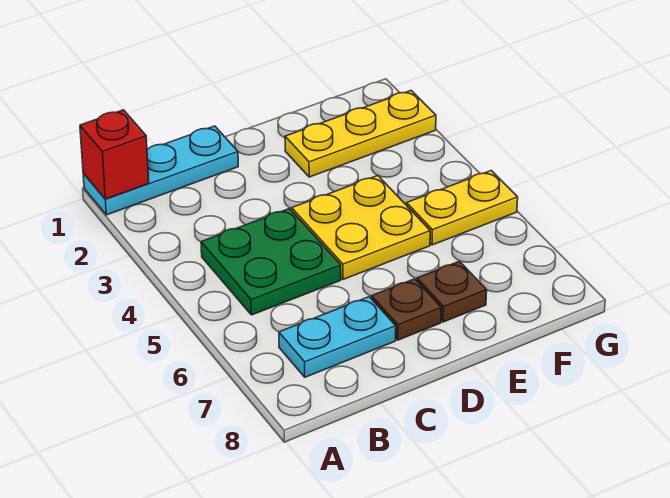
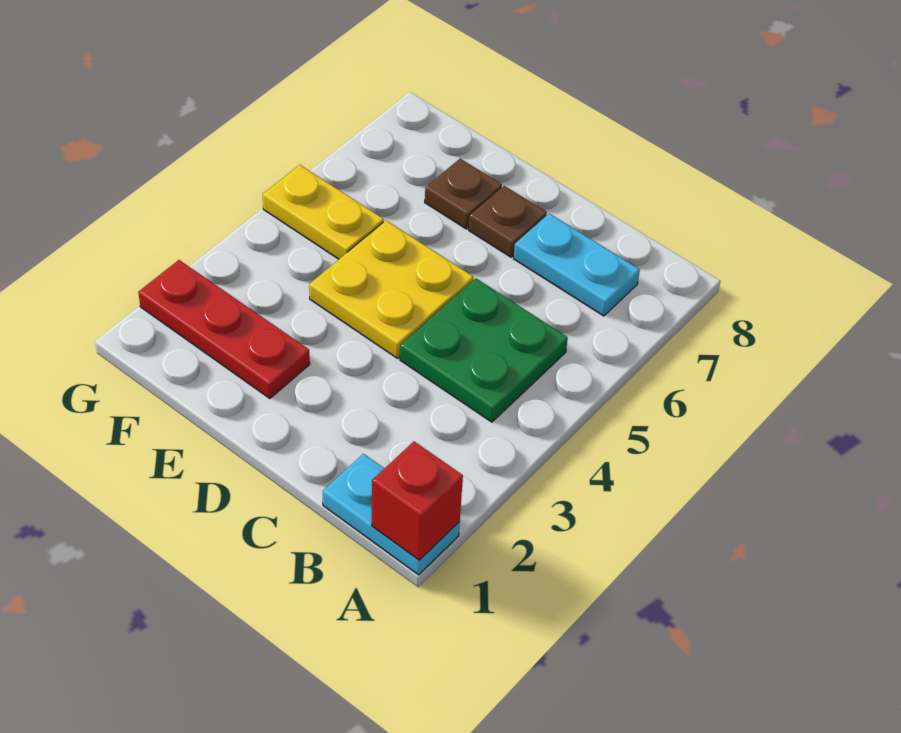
cyan plate A1:C1 level 1 -> cyan plate A1:B1 level 1
yellow plate E2:G2 level 1 -> red plate E2:G2 level 1

